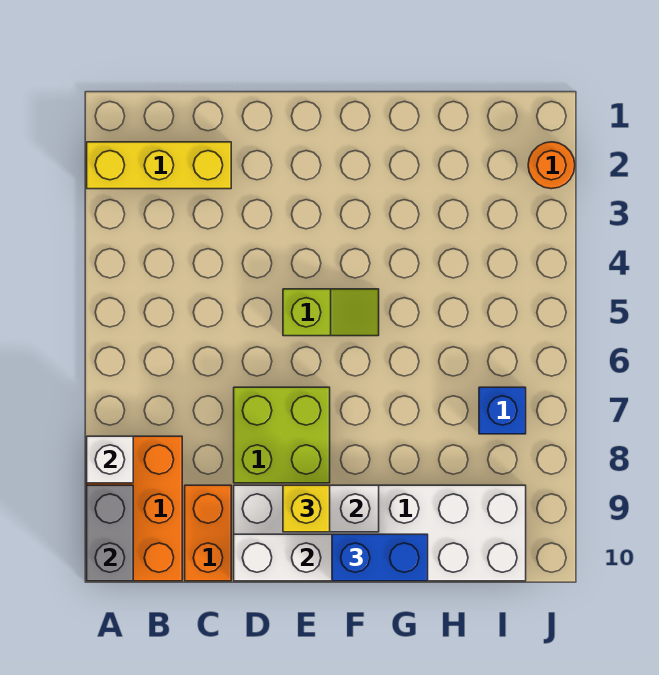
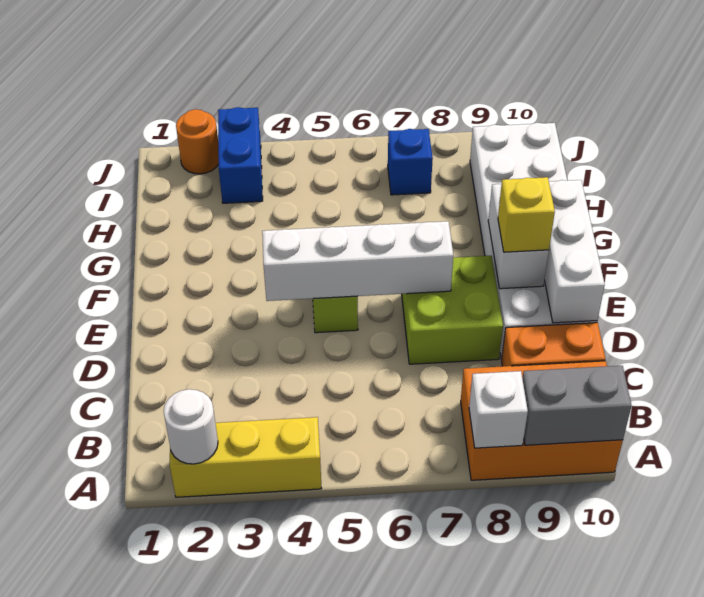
yellow brick A2:C2 level 1 -> yellow brick A2:A4 level 1
none -> white round brick A2 level 2
none -> white brick E4:E7 level 2
blue brick F10:G10 level 3 -> blue brick I3:J3 level 1

